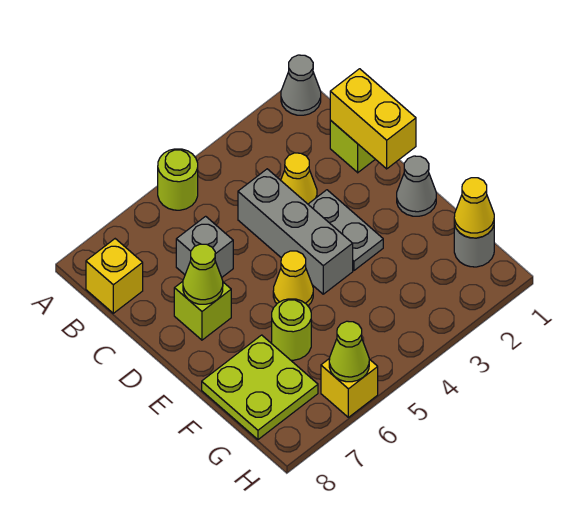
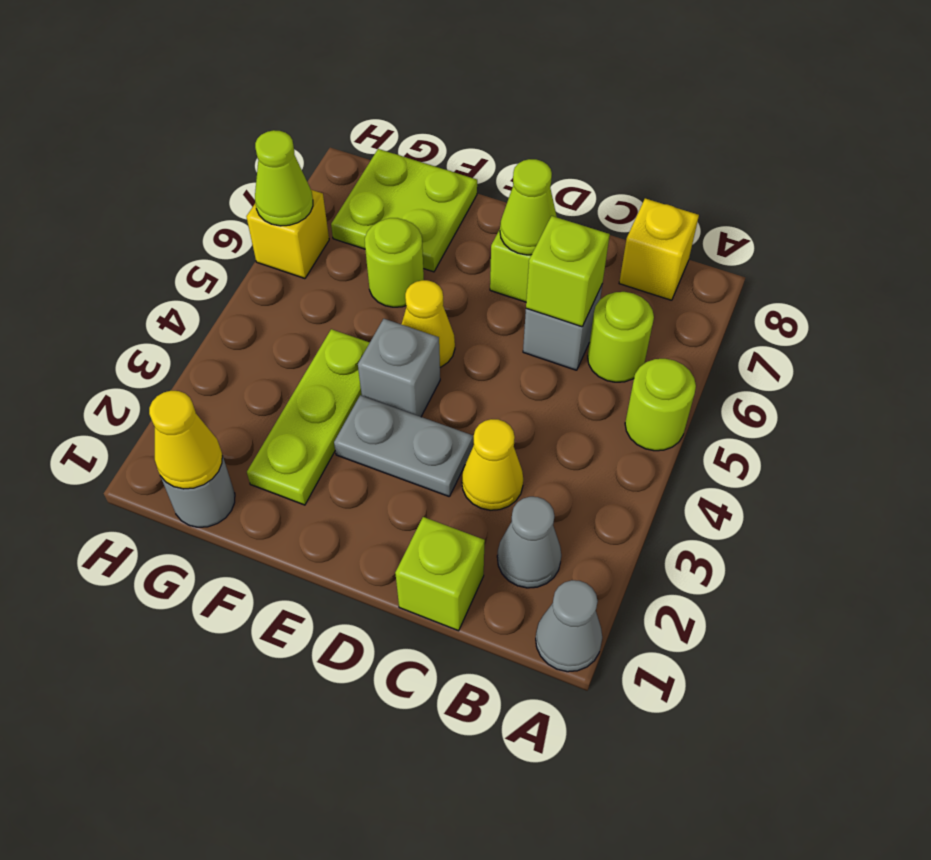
none -> lime round brick B6 level 1
yellow brick C1:D1 level 2 -> none
grey brick C4:E4 level 1 -> grey brick E4 level 1
none -> lime brick C6 level 2
grey cone E1 level 1 -> grey cone B2 level 1
none -> lime plate F2:F4 level 1

